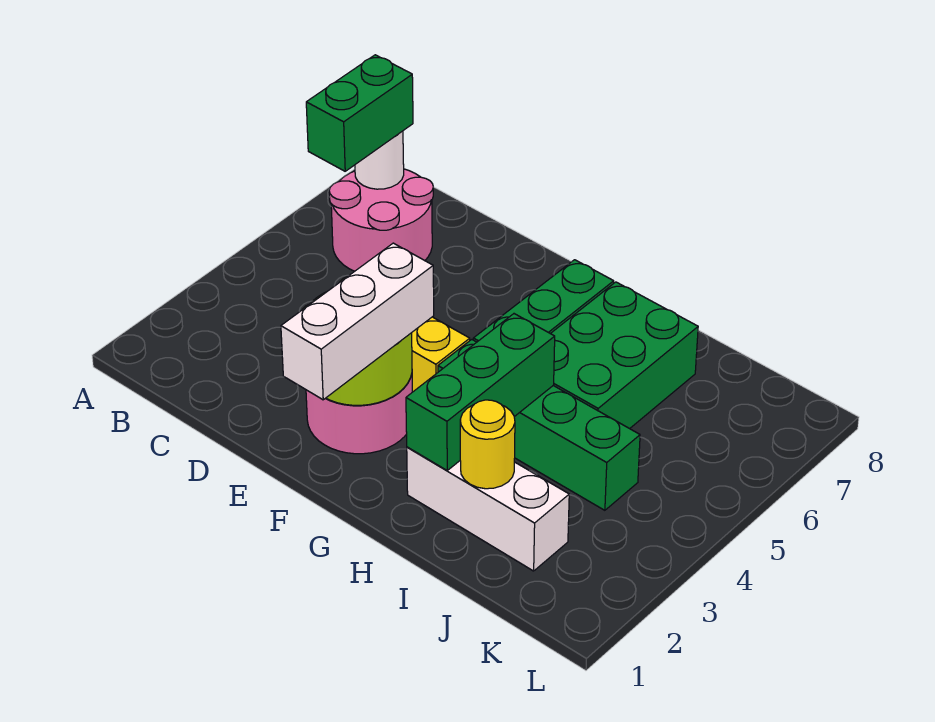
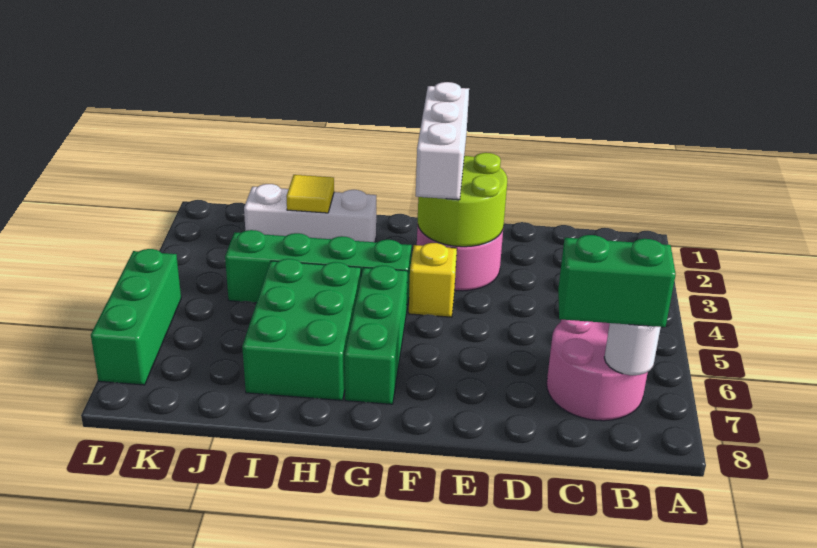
green brick B6:B7 level 3 -> green brick B7:C7 level 3
green brick H2:H4 level 2 -> green brick L5:L7 level 1
yellow round brick I2 level 2 -> yellow tile I2 level 2

